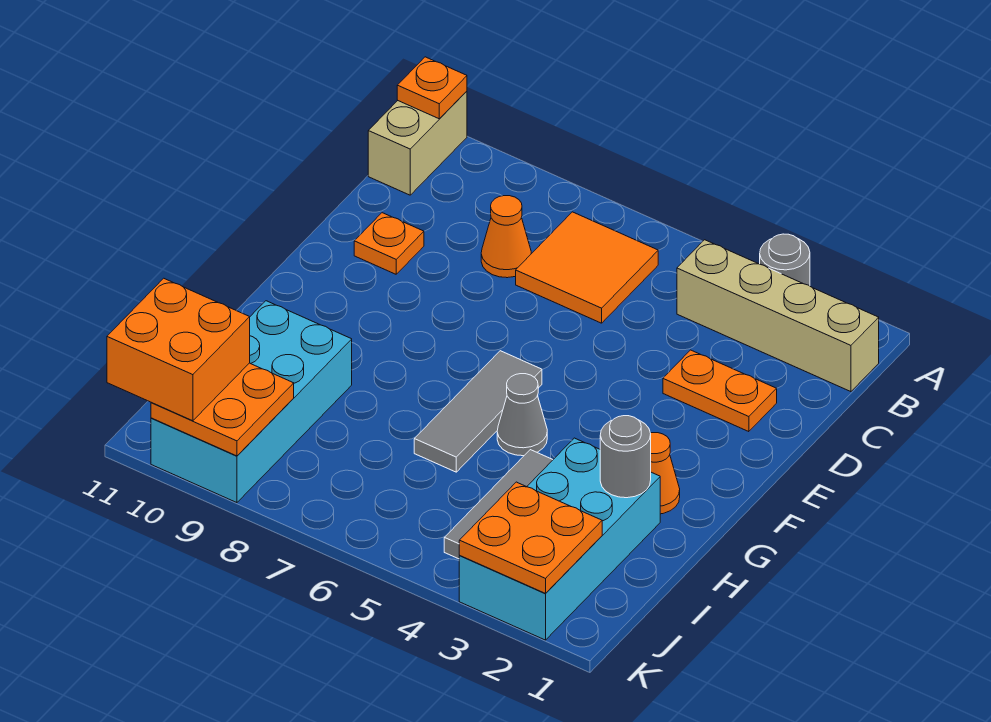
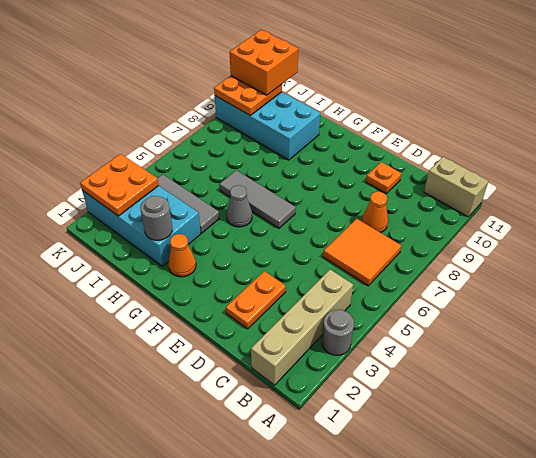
orange plate A11 level 2 -> none

